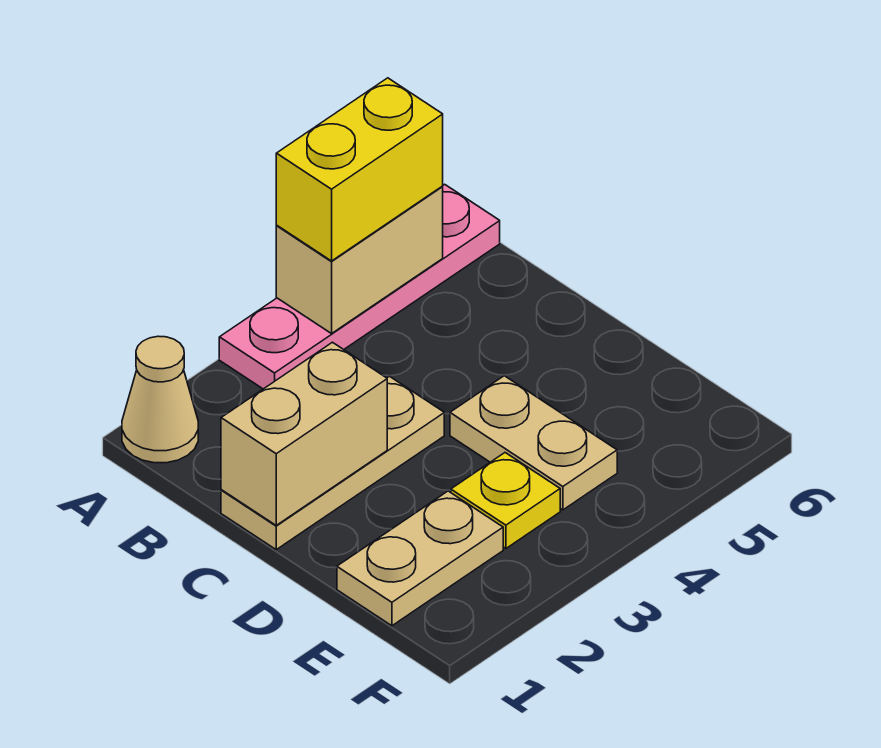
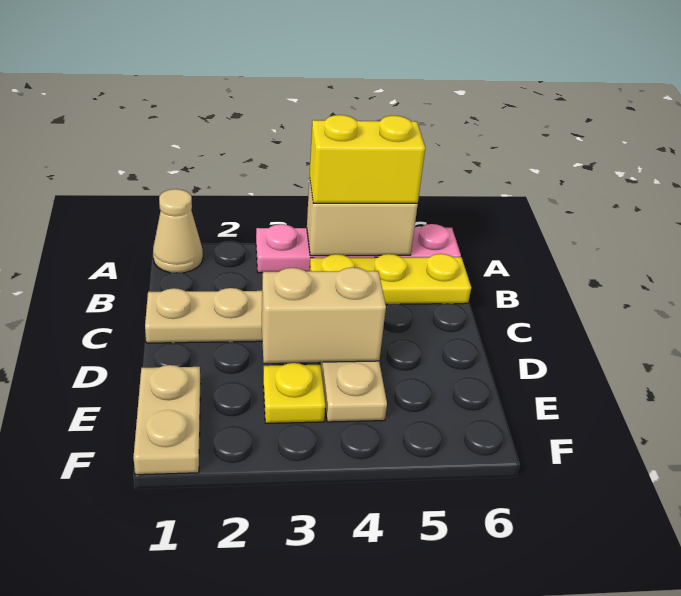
none -> yellow plate B4:B6 level 1
tan brick C1:C2 level 2 -> tan brick D3:D4 level 2
tan plate E1:E2 level 1 -> tan plate E1:F1 level 1

